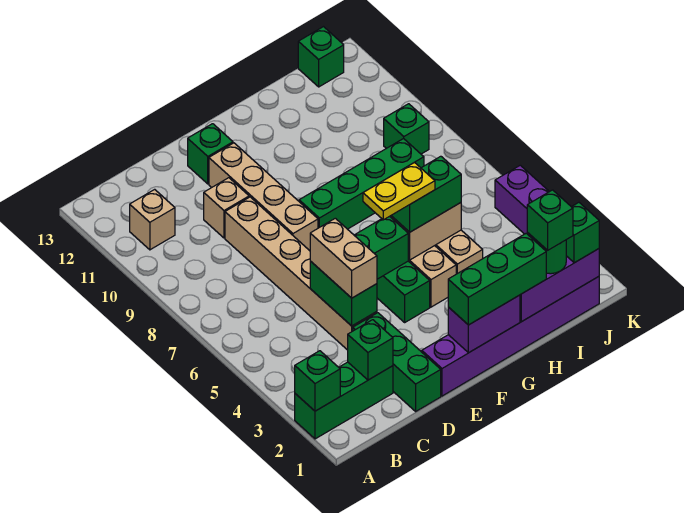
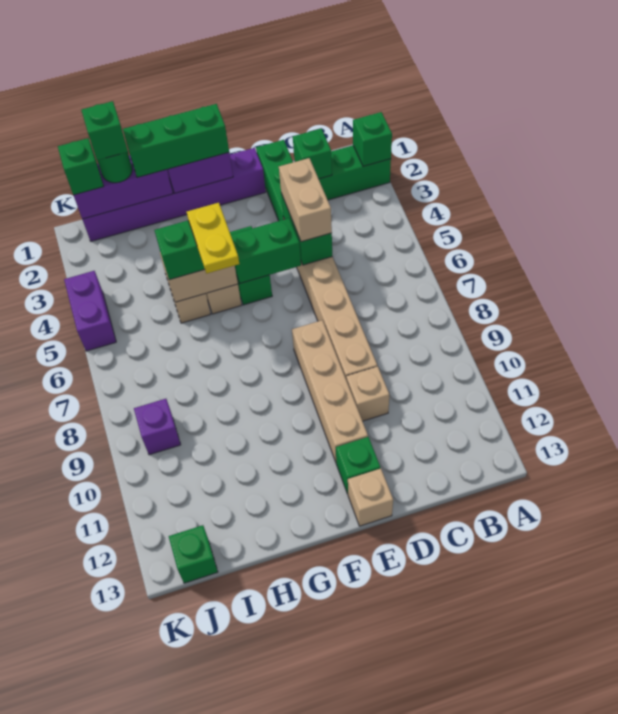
tan brick B11 level 1 -> tan brick E13 level 1
yellow plate F5:G5 level 4 -> yellow plate G5:G6 level 4
green brick F8:I8 level 1 -> none
green brick J9 level 1 -> purple brick J9 level 1

